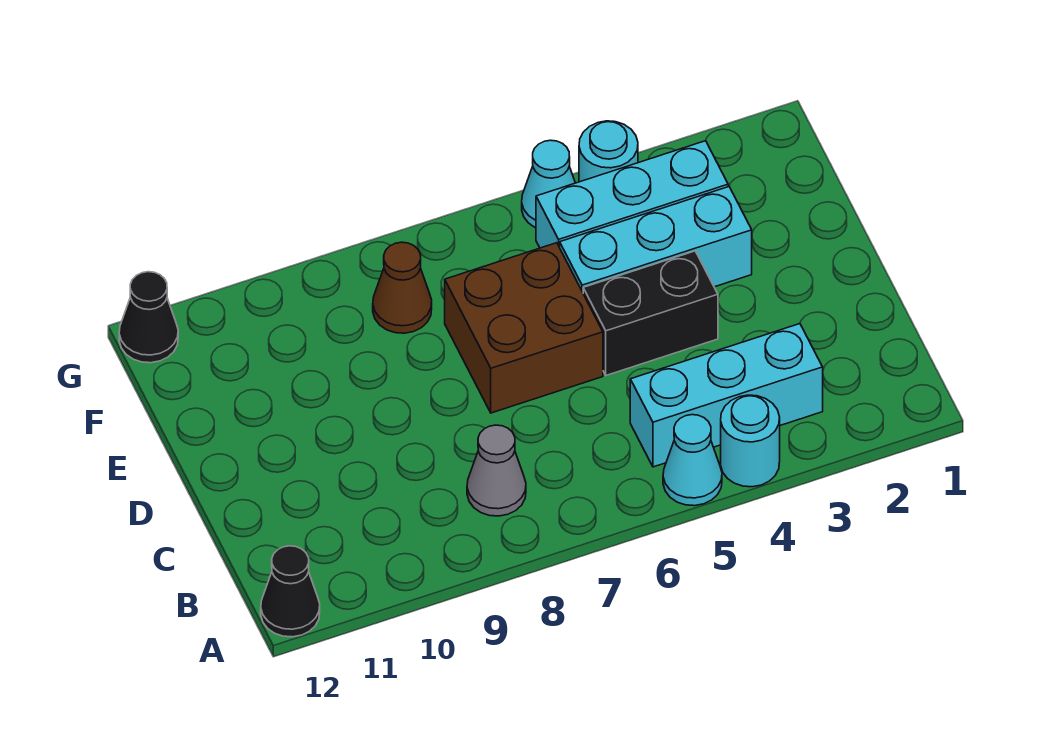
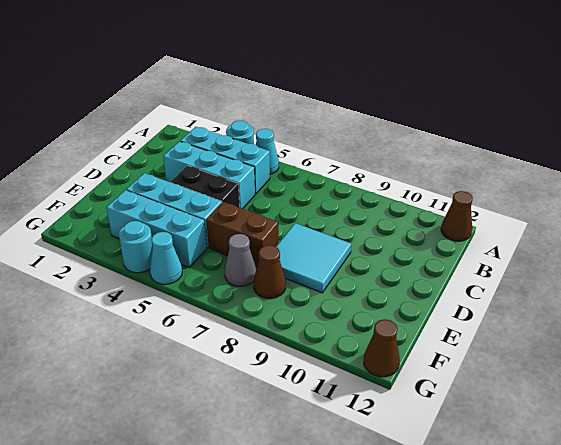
black cone A12 level 1 -> brown cone A12 level 1
grey cone B8 level 1 -> grey cone F7 level 1
none -> cyan brick C3:C5 level 1
brown brick D6:E7 level 1 -> brown brick E6:E7 level 1
none -> cyan tile D8:E9 level 1
black cone G12 level 1 -> brown cone G12 level 1

